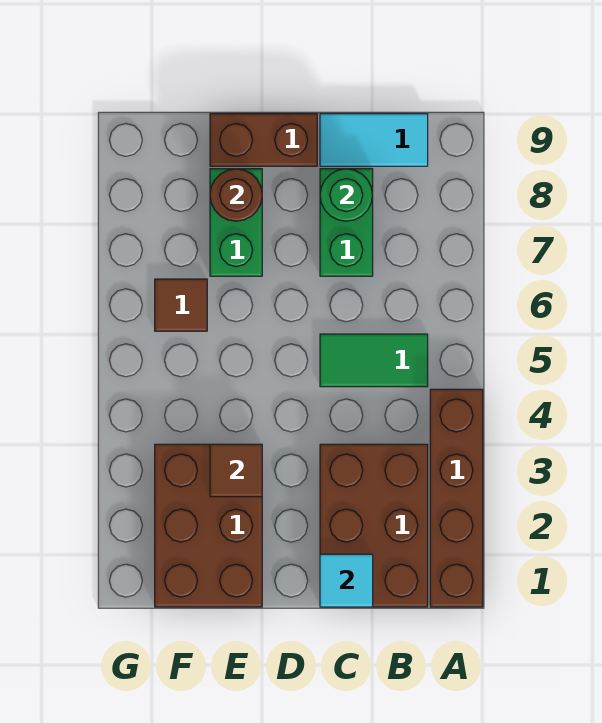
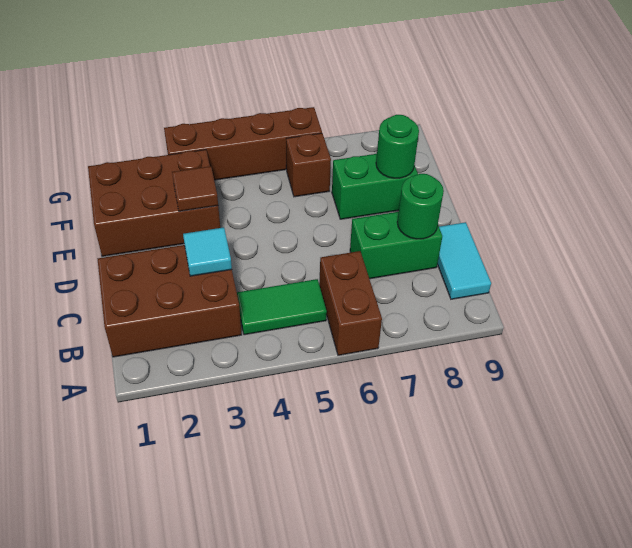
brown brick A1:A4 level 1 -> brown brick G3:G6 level 1
green tile B5:C5 level 1 -> green tile B4:B5 level 1
cyan tile C1 level 2 -> cyan tile C3 level 2
brown brick D9:E9 level 1 -> brown brick A6:B6 level 1
brown round brick E8 level 2 -> green round brick E8 level 2
brown tile F6 level 1 -> brown brick F6 level 1

